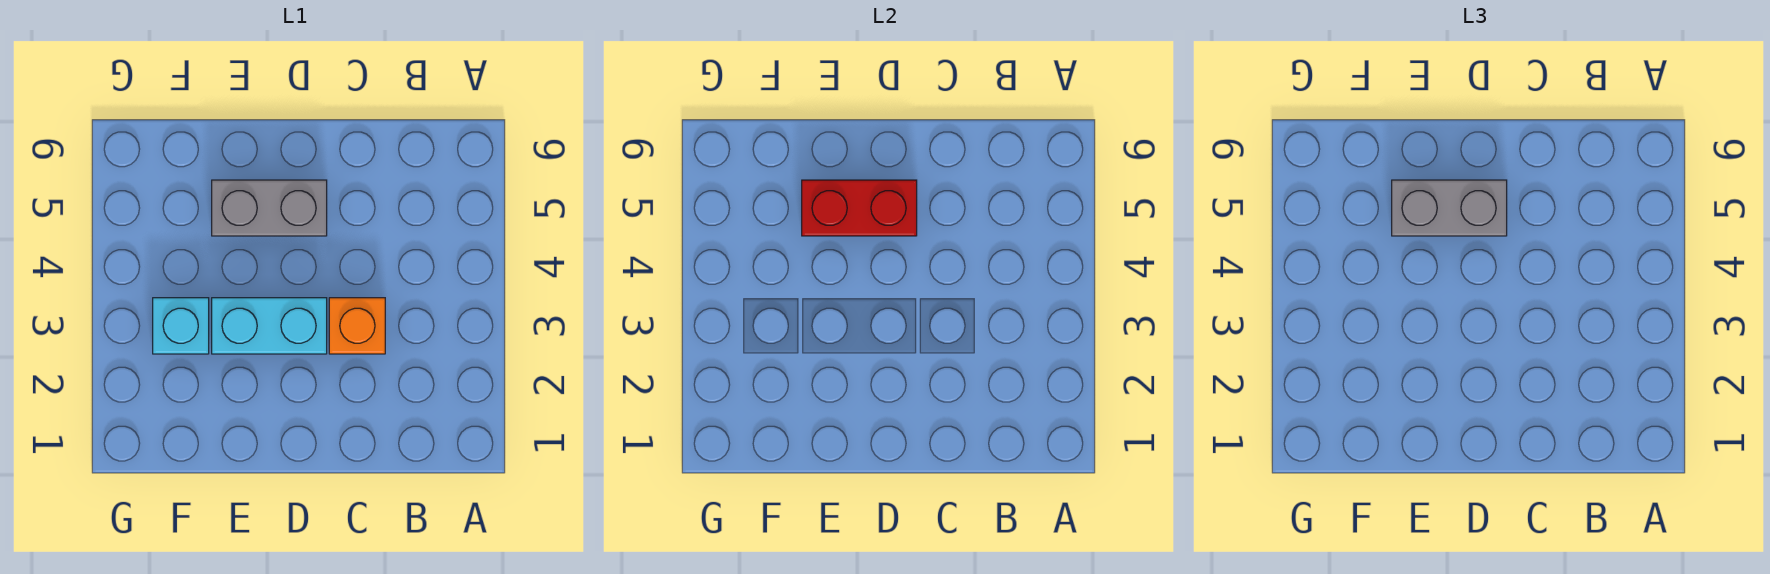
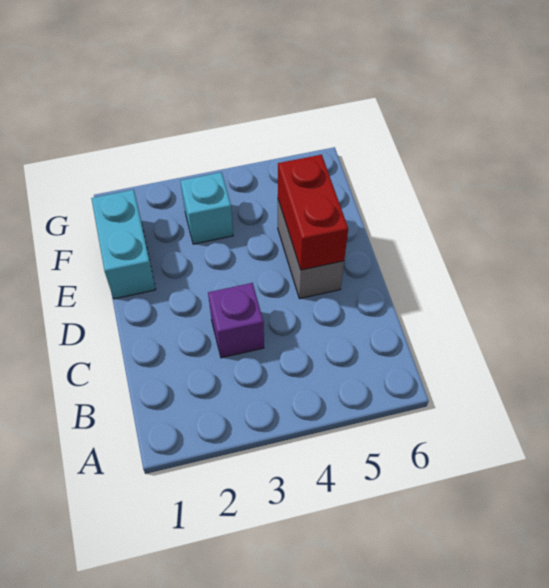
orange brick C3 level 1 -> purple brick C3 level 1
cyan brick D3:E3 level 1 -> cyan brick E1:F1 level 1
grey brick D5:E5 level 3 -> none

